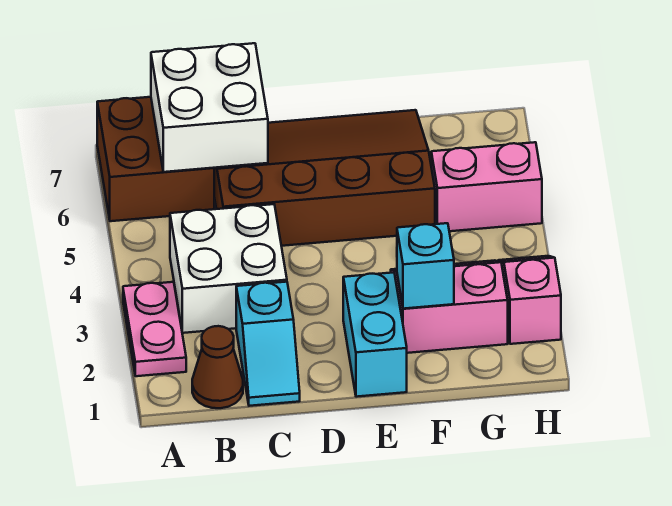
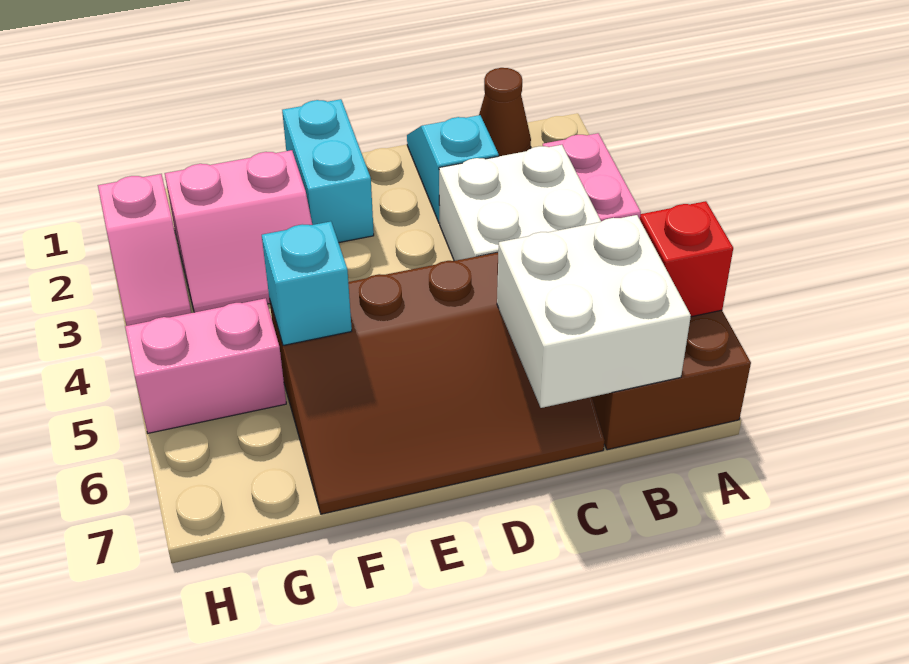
none -> red brick A6 level 2
cyan brick F2 level 2 -> cyan brick F5 level 2

